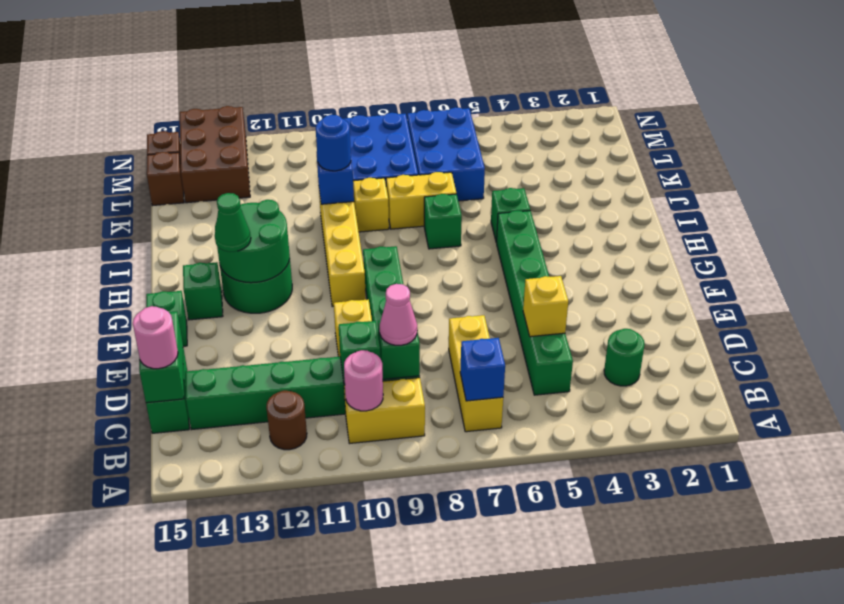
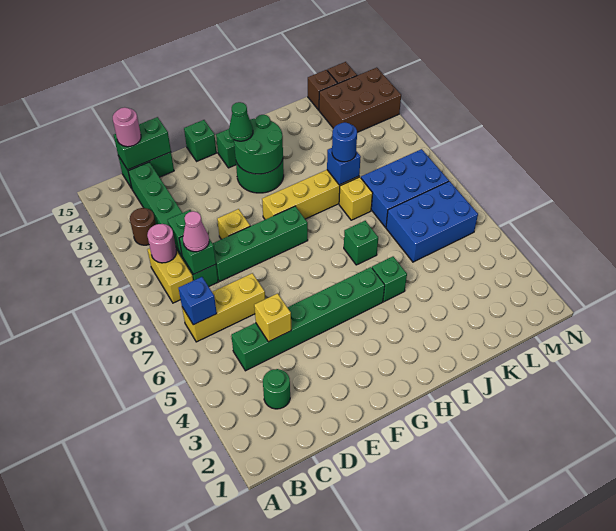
yellow brick J7:J8 level 1 -> none

